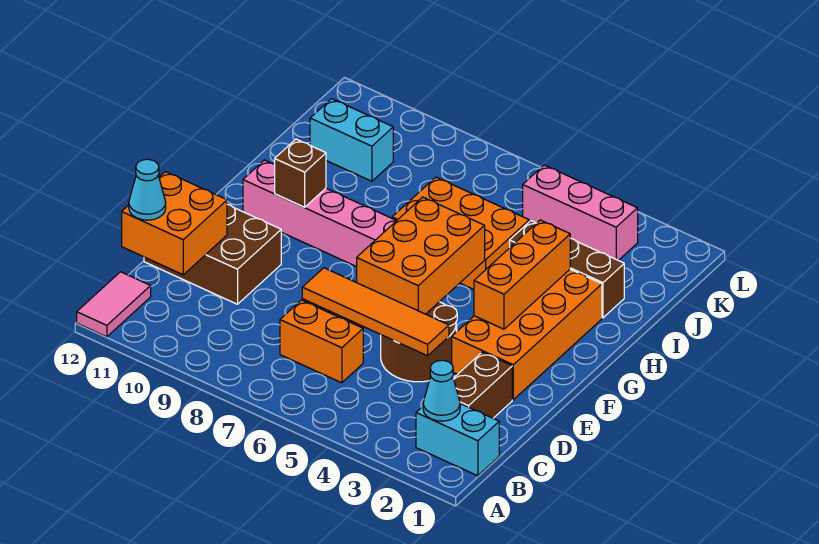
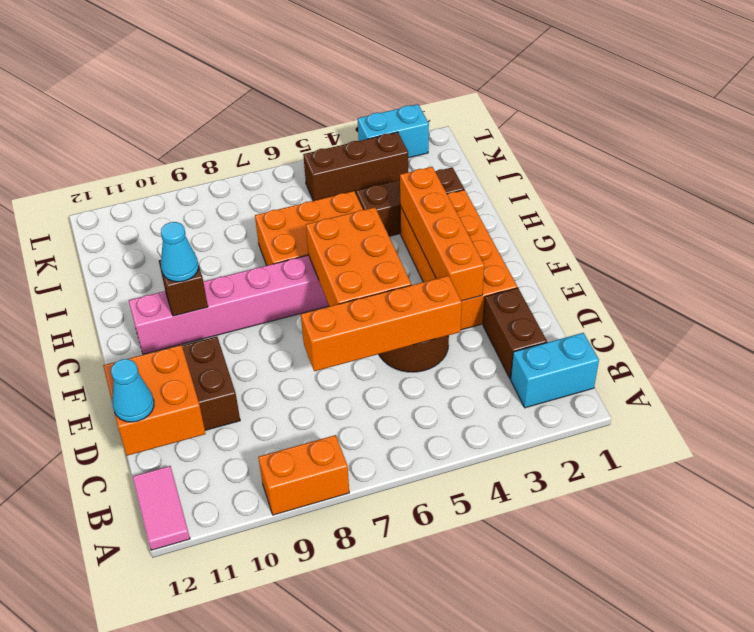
cyan cone B2 level 2 -> cyan cone G10 level 3
orange brick C6:C7 level 1 -> orange brick A8:A9 level 1
orange tile D4:D7 level 2 -> orange brick D4:D7 level 2
orange brick F3:H3 level 2 -> orange brick E3:H3 level 2
cyan brick J10:J11 level 1 -> cyan brick L2:L3 level 1
pink brick K3:K5 level 1 -> brown brick K3:K5 level 1

